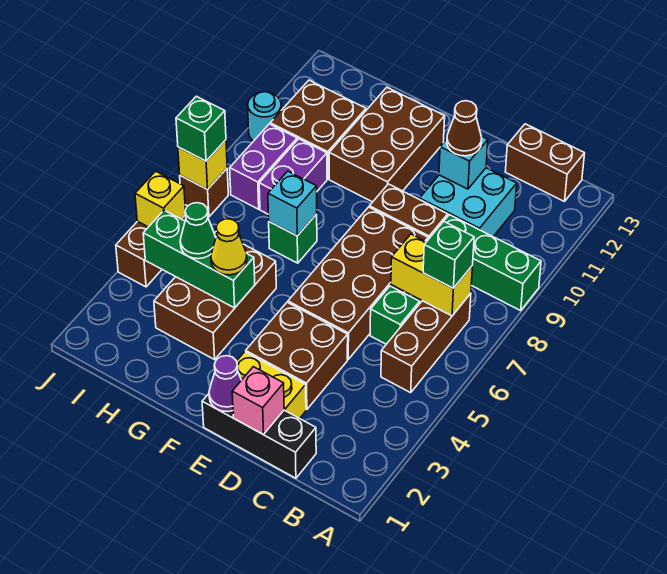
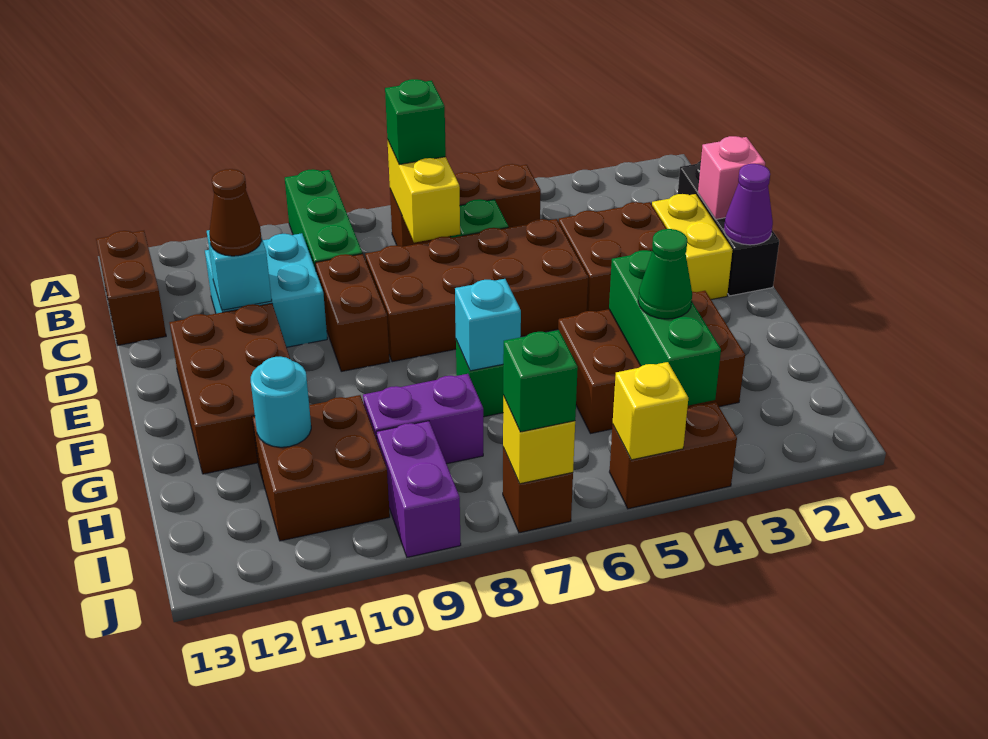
brown brick F10:G12 level 1 -> brown brick E11:G12 level 1
yellow cone G4 level 3 -> none
purple brick I8:I9 level 1 -> purple brick I9:J9 level 1
cyan round brick J10 level 1 -> cyan round brick H11 level 2

